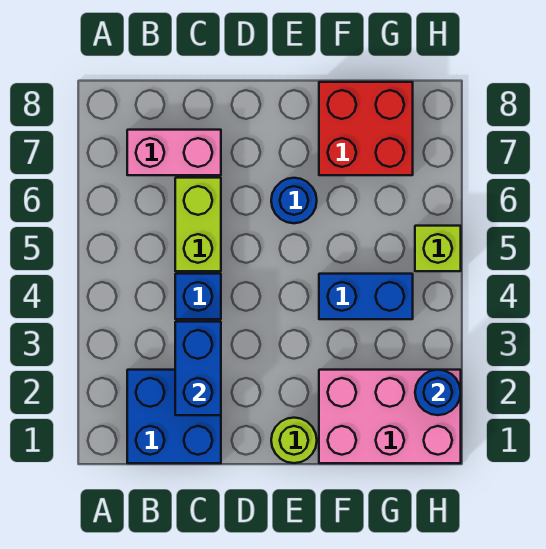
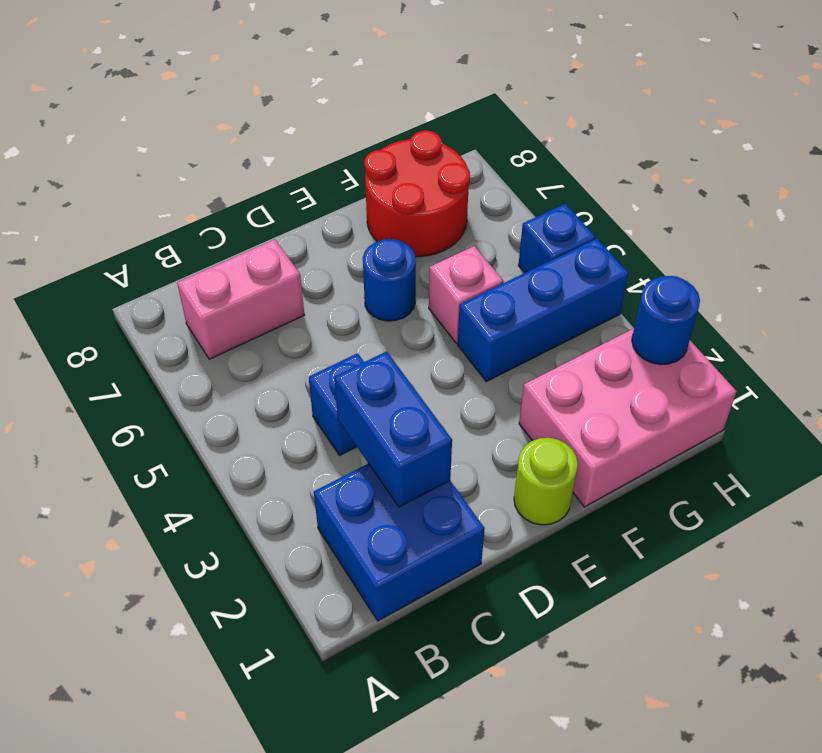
lime brick C5:C6 level 1 -> none
blue brick F4:G4 level 1 -> blue brick F4:H4 level 1
none -> pink brick F5 level 1
red brick F7:G8 level 1 -> red round brick F7:G8 level 1
lime brick H5 level 1 -> blue brick H5 level 1

